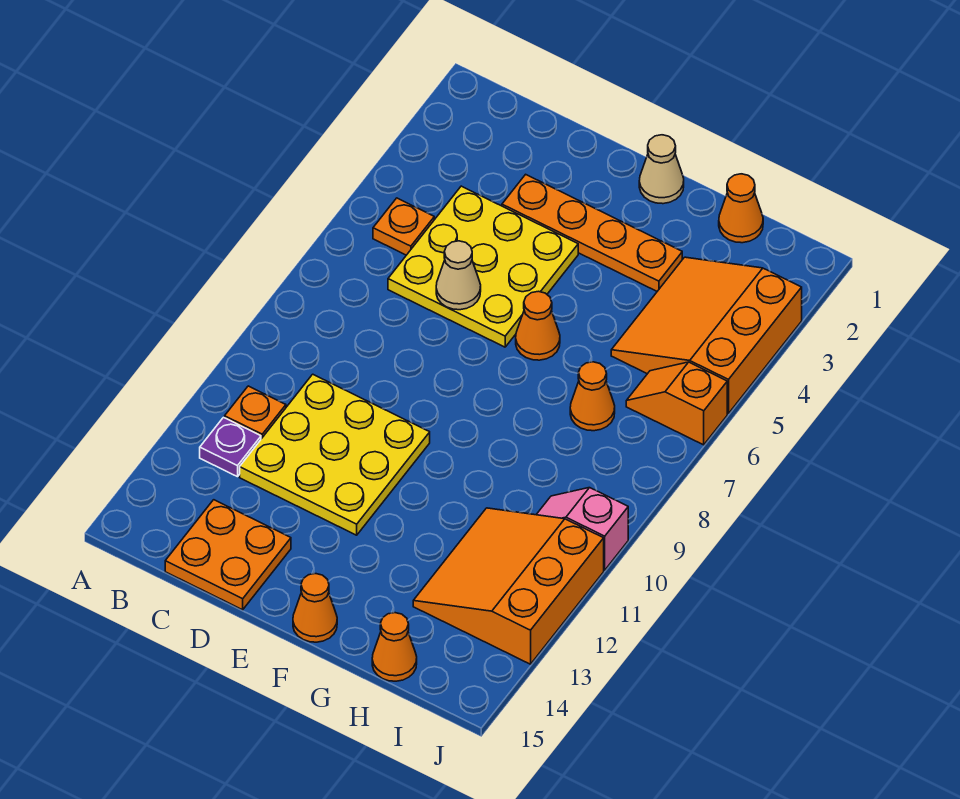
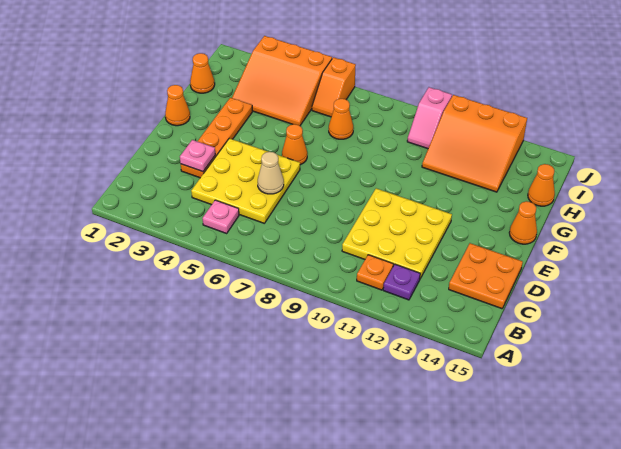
orange plate B5 level 1 -> pink plate B5 level 1
none -> pink plate D3 level 2
tan cone F1 level 1 -> orange cone F1 level 1

